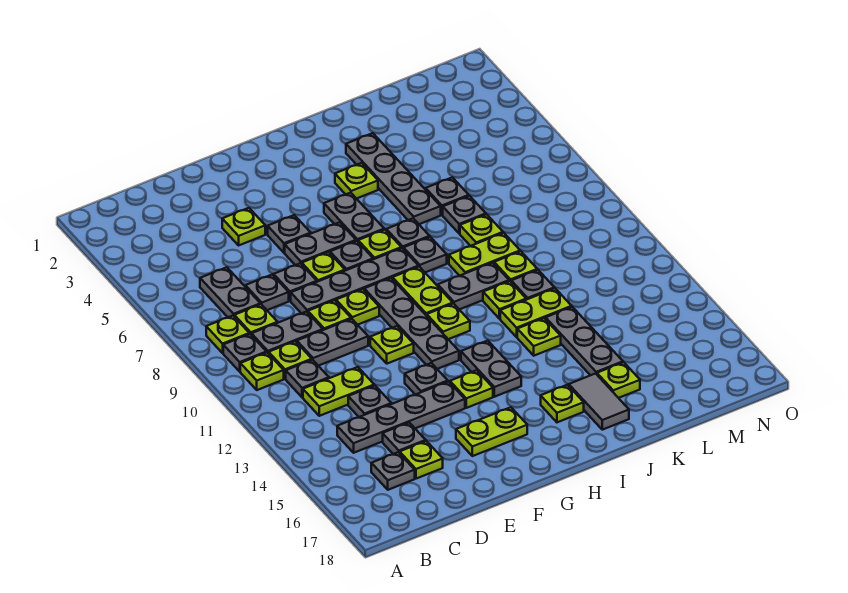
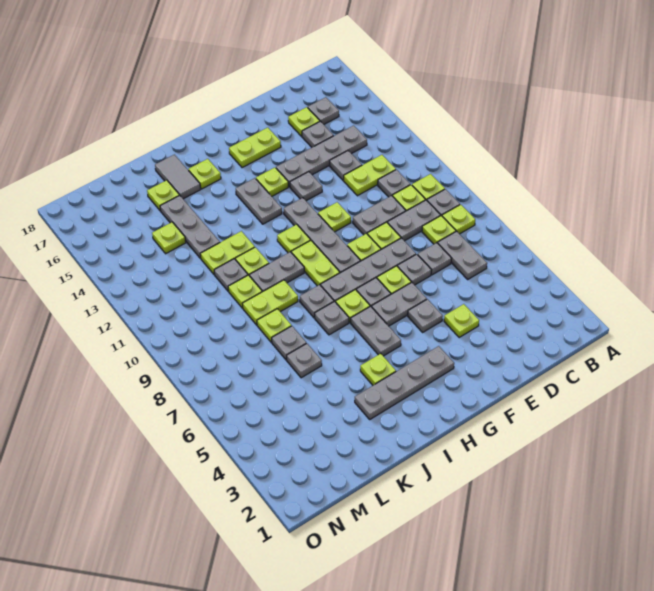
grey plate J3:J6 level 1 -> grey plate G3:J3 level 1
lime plate J13 level 1 -> lime plate L14 level 1

